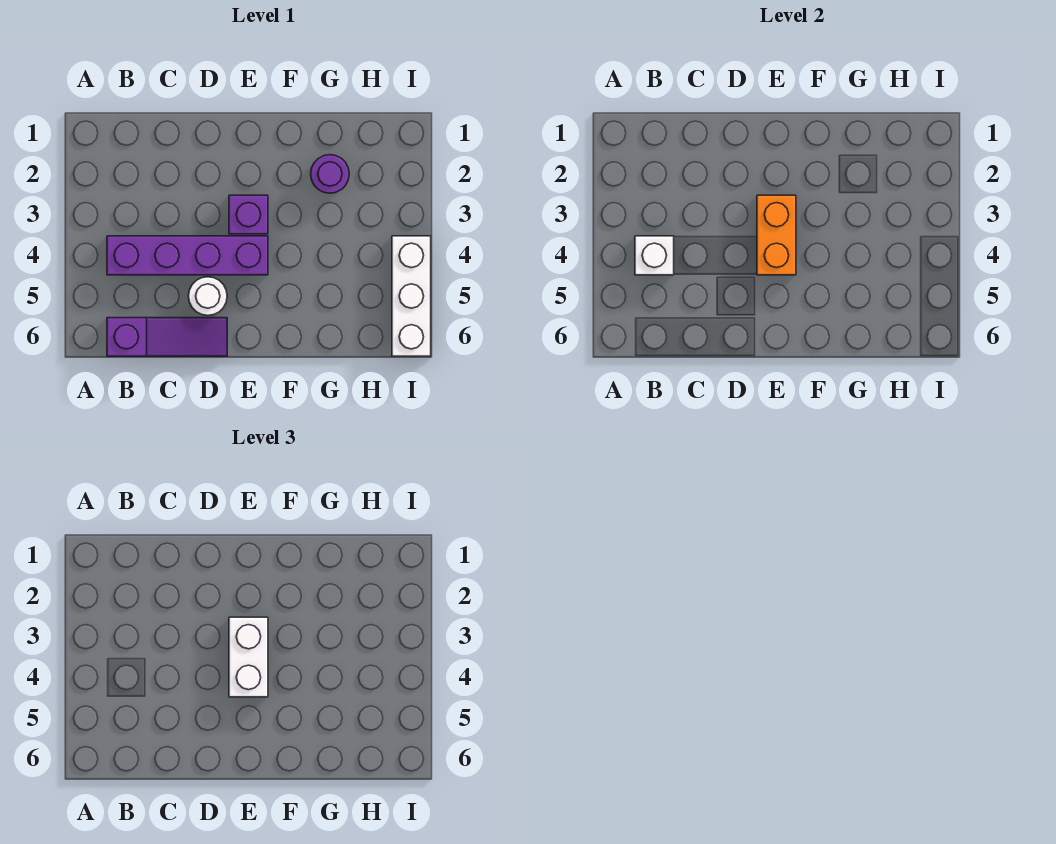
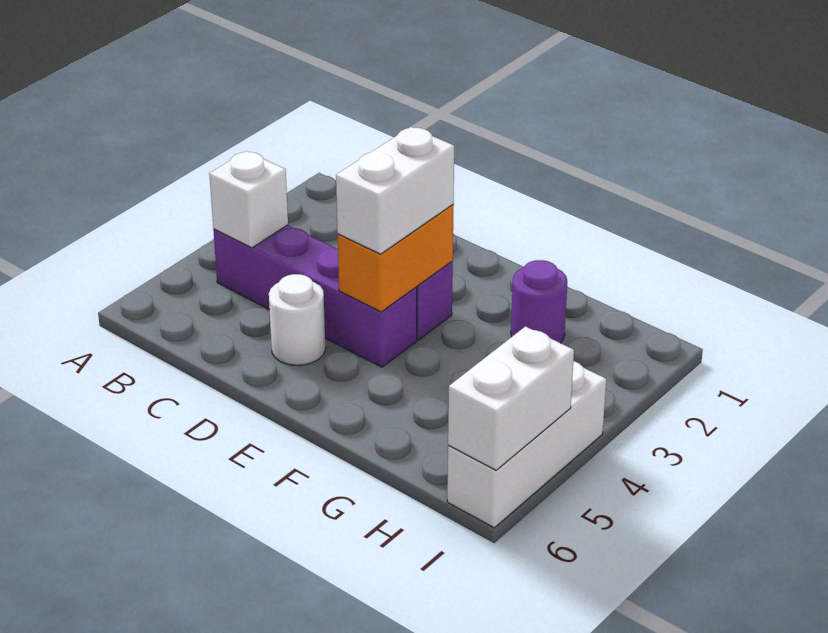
purple slope B6:D6 level 1 top B -> none
none -> white brick I5:I6 level 2

